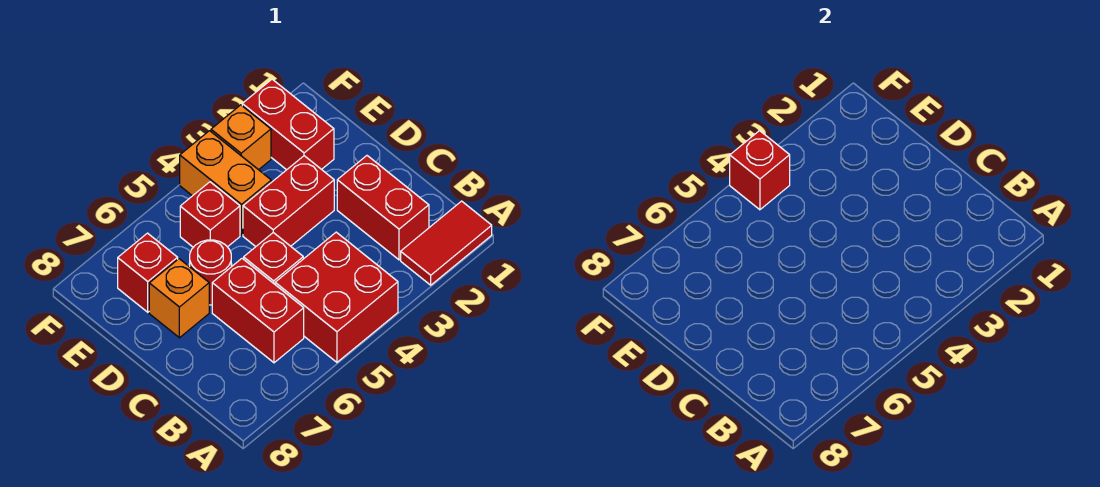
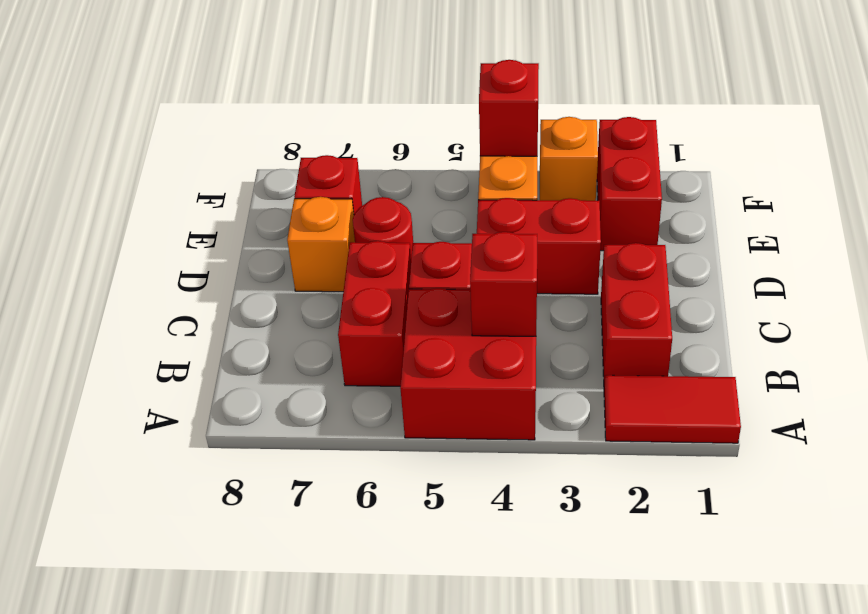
red brick E5 level 1 -> red brick B4 level 2

